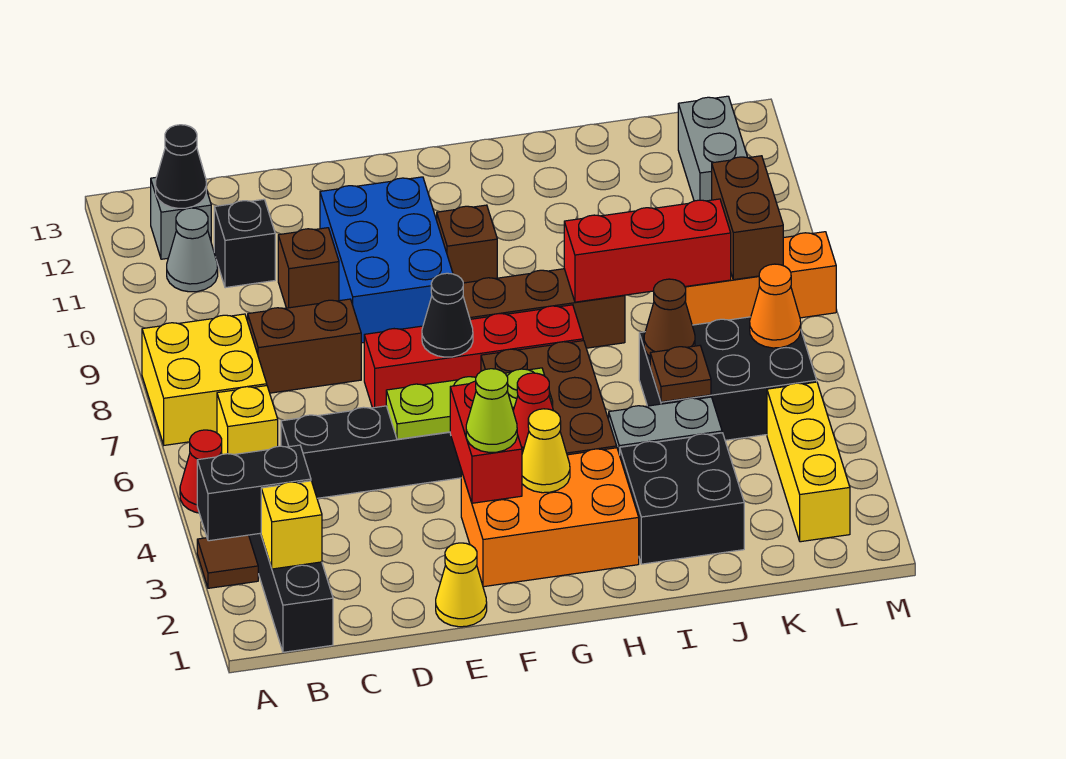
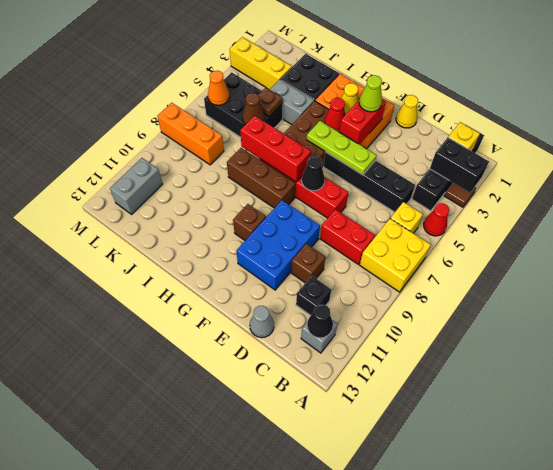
grey cone B11 level 1 -> grey cone D13 level 1
brown brick C8:D8 level 1 -> red brick C8:D8 level 1
red brick I8:K8 level 2 -> red brick G7:I7 level 2
yellow brick L2:L4 level 1 -> yellow brick K3:M3 level 1
brown brick L8:L9 level 2 -> none

